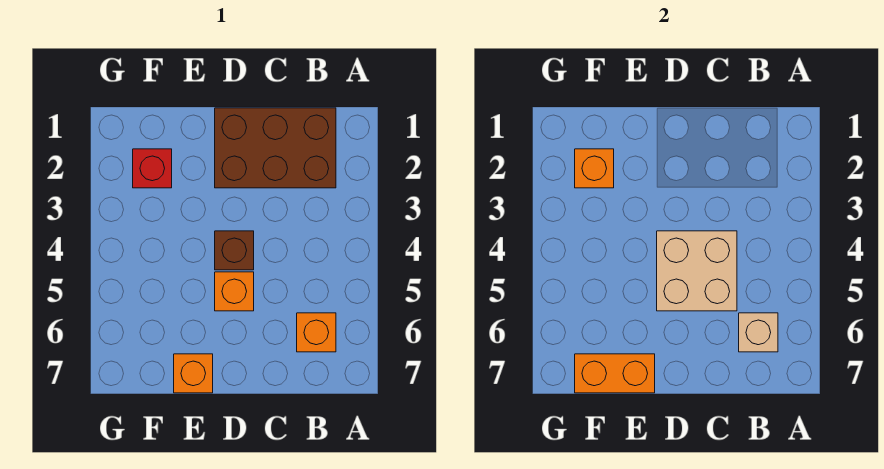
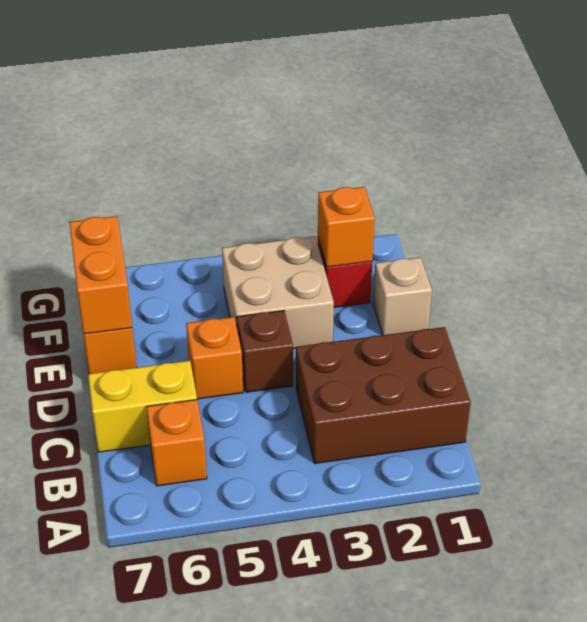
brown brick B1:D2 level 1 -> brown brick B1:C3 level 1
tan brick B6 level 2 -> tan brick E1 level 1
tan brick C4:D5 level 2 -> tan brick E3:F4 level 1
none -> yellow brick C6:C7 level 1

